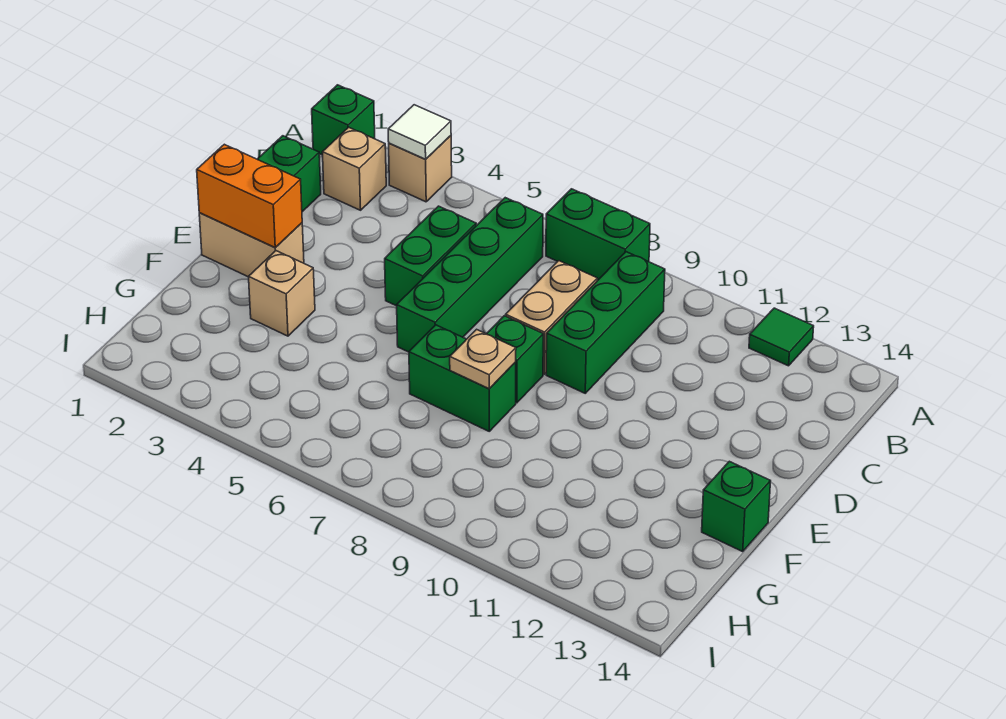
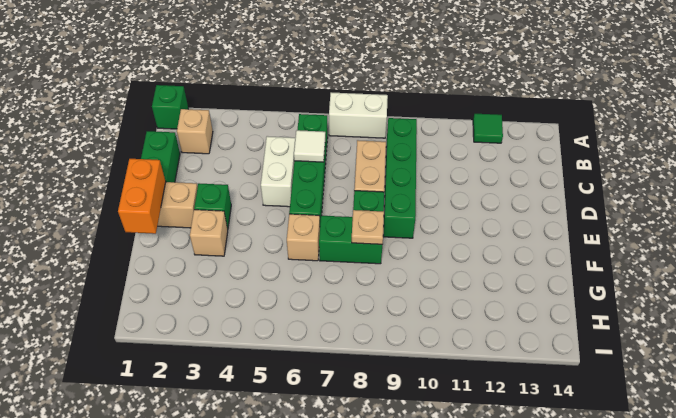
tan brick A3 level 1 -> tan brick F6 level 1
white tile A3 level 2 -> white tile C6 level 2
green brick A7:A8 level 1 -> white brick A7:A8 level 1
green brick B9:D9 level 1 -> green brick B9:E9 level 1
green brick C5:D5 level 1 -> white brick C5:D5 level 1
orange brick E1:E2 level 2 -> orange brick E1:F1 level 2
green brick F14 level 1 -> green brick E3 level 1

